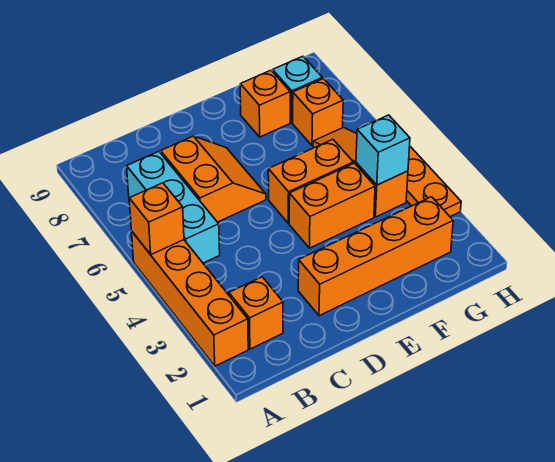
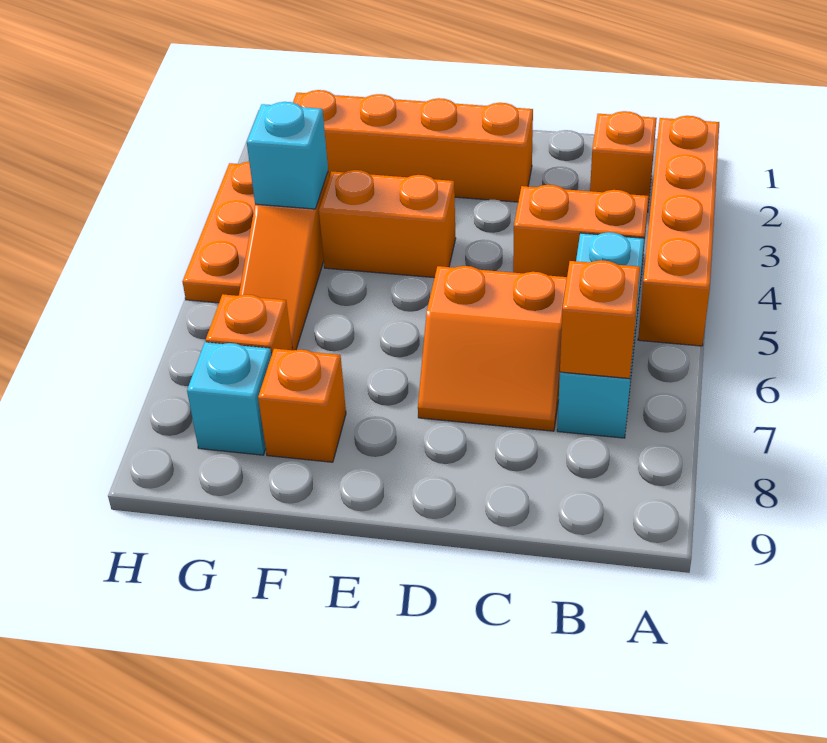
orange brick A5 level 2 -> orange brick B7 level 2
orange slope C6:D7 level 1 top C -> orange slope C6:D7 level 1 top 6
orange brick E5:F5 level 1 -> orange brick B4:C4 level 1

